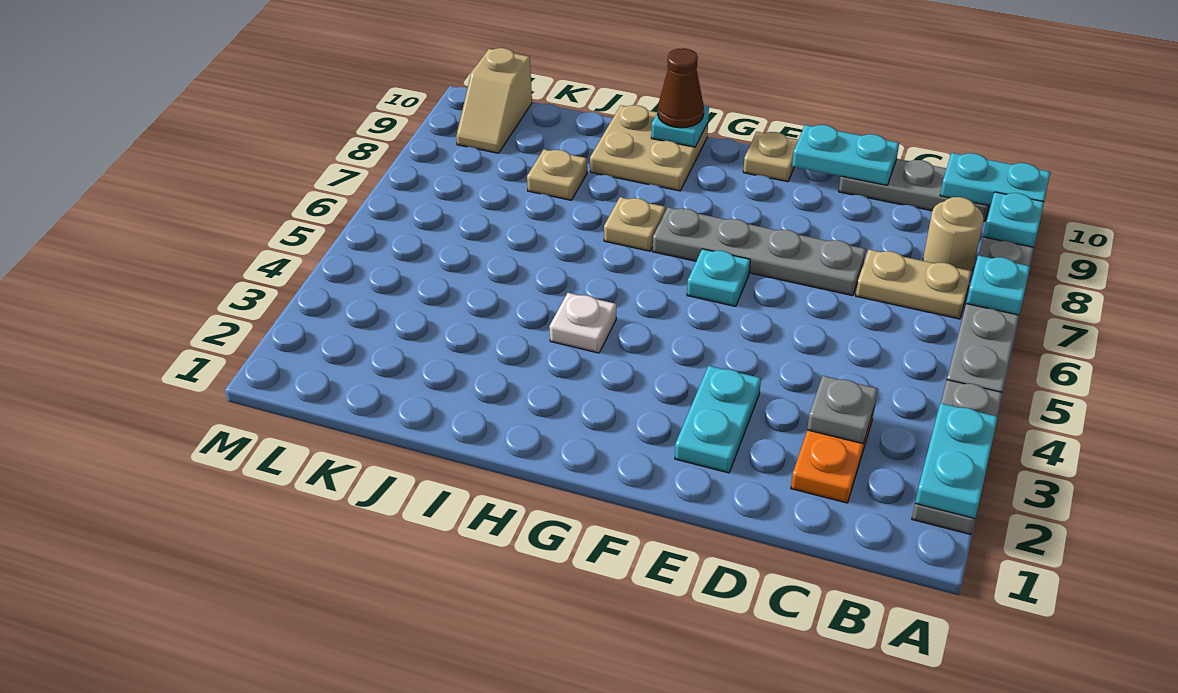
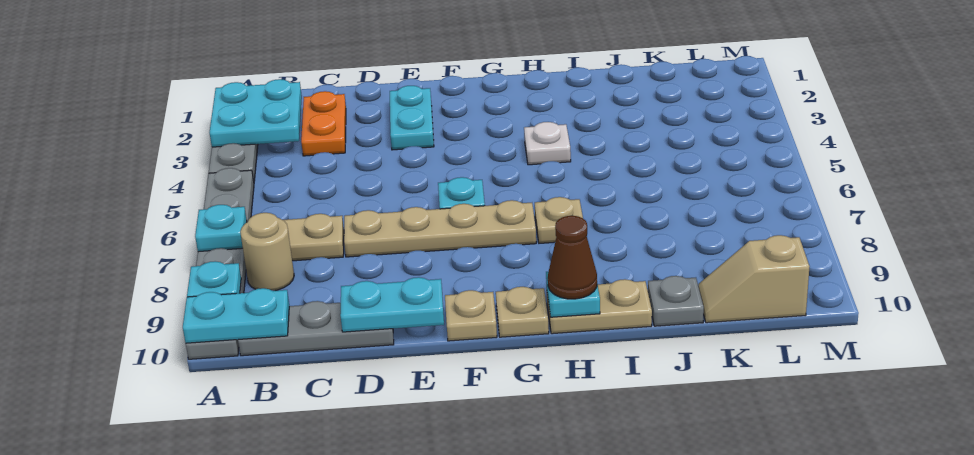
cyan plate A2:A3 level 2 -> cyan plate A2:B3 level 2
grey plate C3 level 2 -> grey plate J10 level 1
grey plate D7:G7 level 1 -> tan plate D7:G7 level 1
tan plate H9:I10 level 1 -> tan plate H10:I10 level 1
tan plate J8 level 1 -> tan plate G10 level 1
tan slope L9:L10 level 1 top 10 -> tan slope K10:L10 level 1 top L

